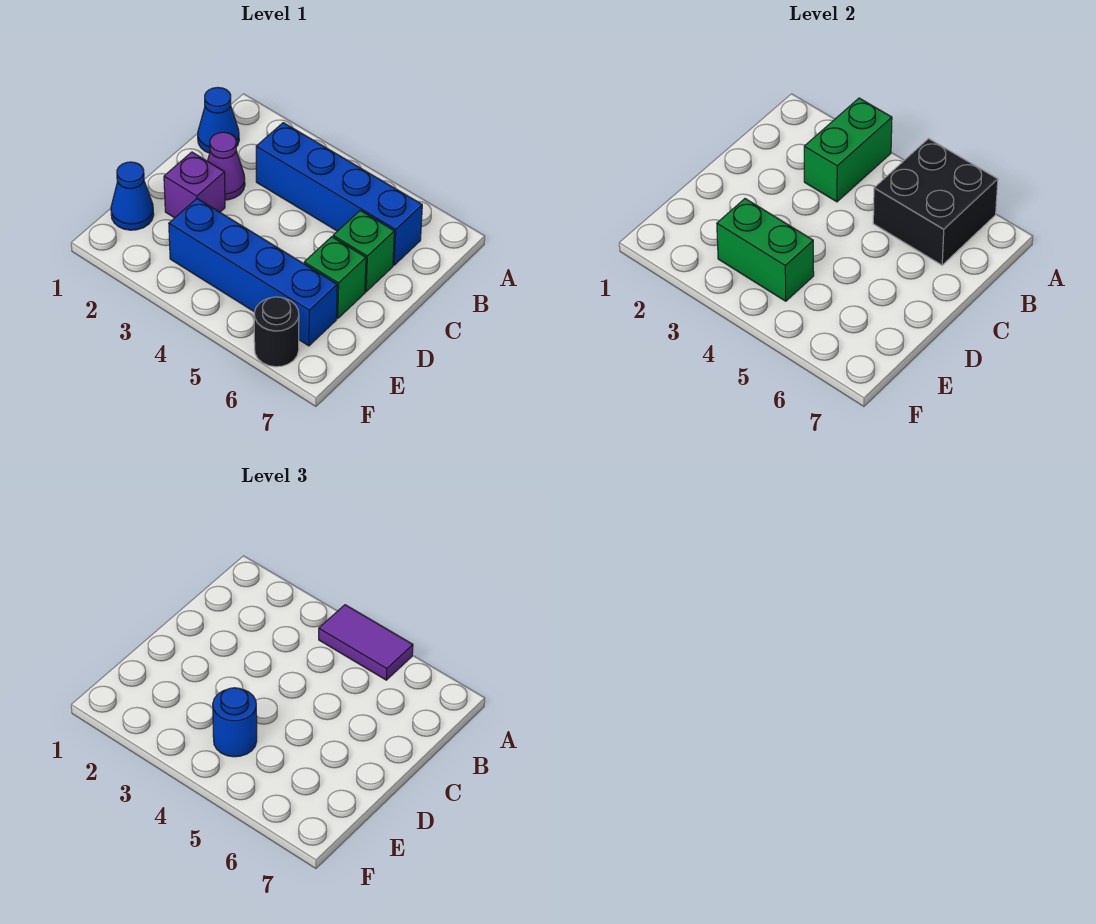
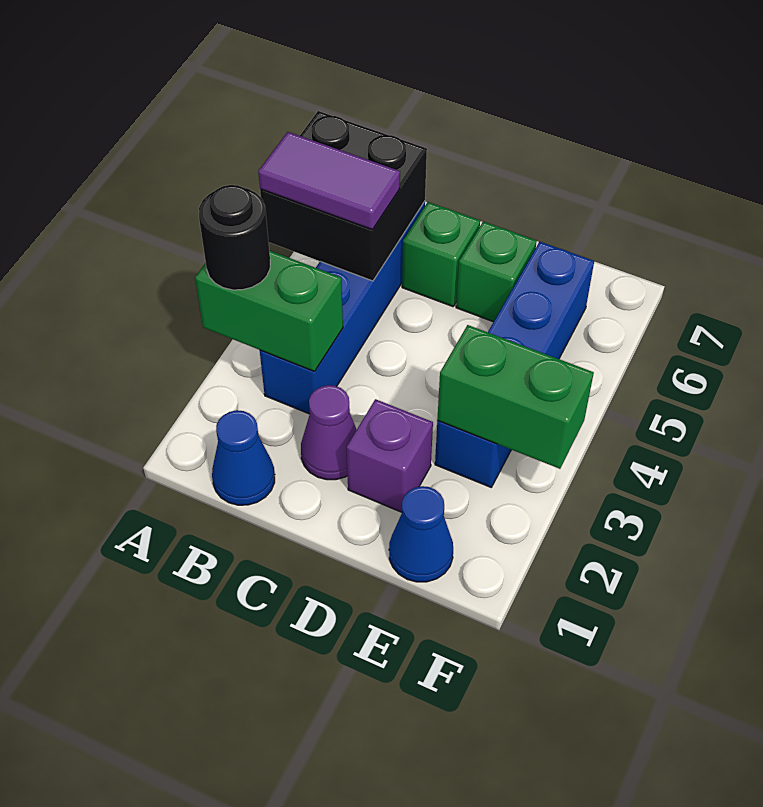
purple tile A4:A5 level 3 -> purple tile A5:B5 level 3
green brick E3:E4 level 2 -> green brick E3:F3 level 2
blue round brick E4 level 3 -> none
black round brick F6 level 1 -> black round brick A3 level 3

